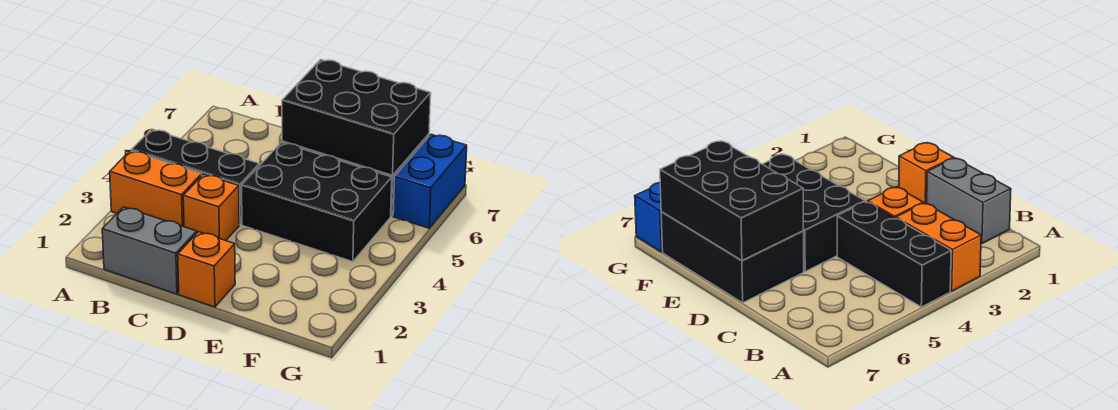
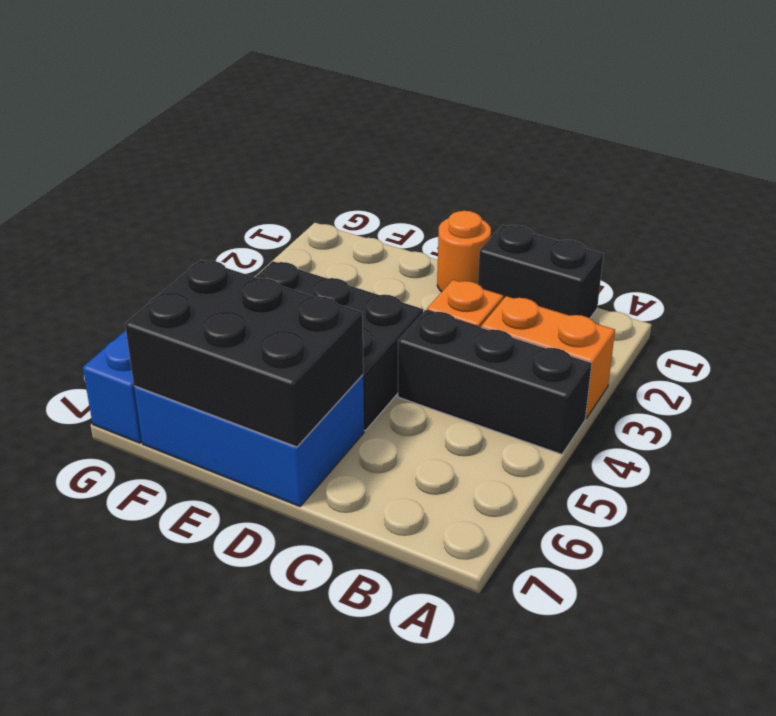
grey brick B1:C1 level 1 -> black brick B1:C1 level 1
orange brick D1 level 1 -> orange round brick D1 level 1
black brick D6:F7 level 1 -> blue brick D6:F7 level 1

